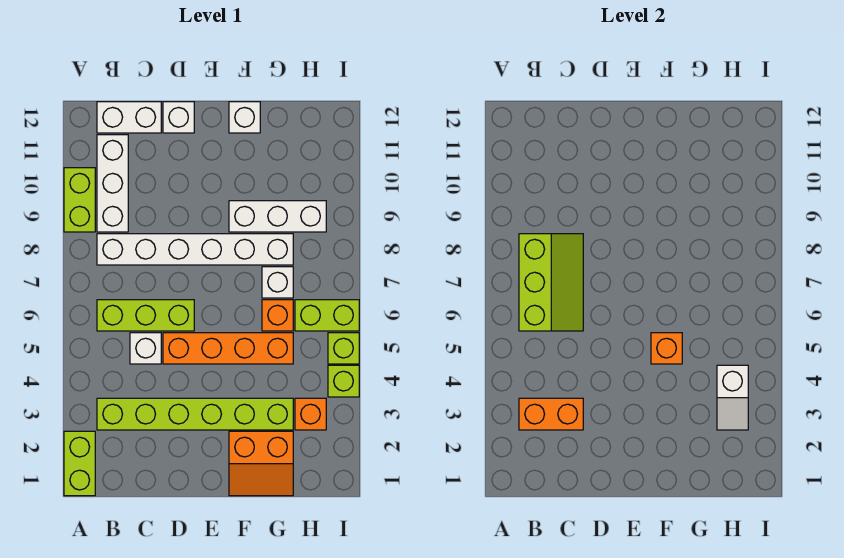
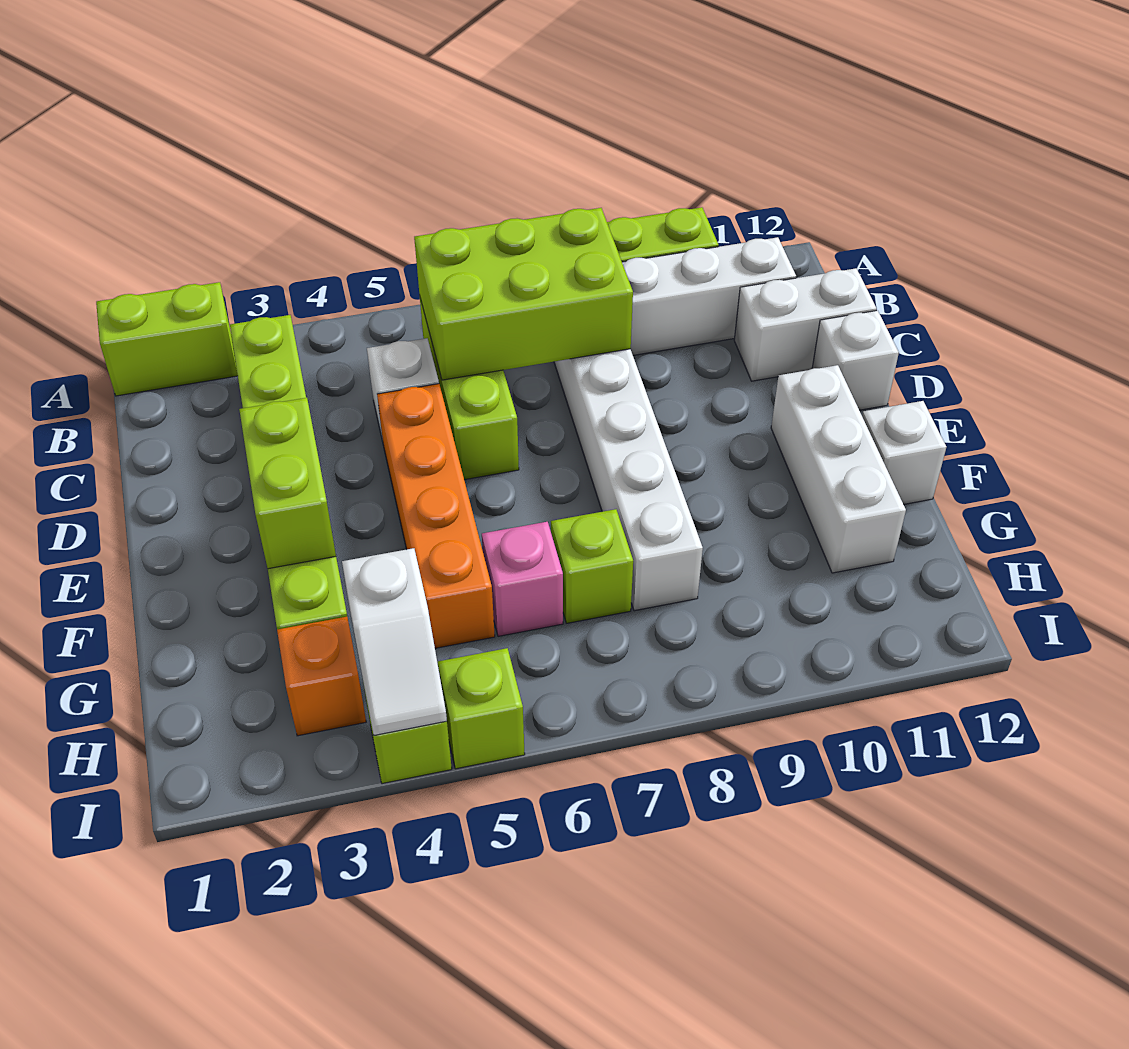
orange brick B3:C3 level 2 -> none
lime slope B6:C8 level 2 top B -> lime brick B6:C8 level 2
white brick B12:C12 level 1 -> white brick C11:C12 level 1
orange slope F1:G2 level 1 top 2 -> none
orange brick F5 level 2 -> none
white brick F9:H9 level 1 -> white brick E11:G11 level 1
orange brick G6 level 1 -> pink brick G6 level 1
white brick G7 level 1 -> lime brick G7 level 1
white slope H3:H4 level 2 top 4 -> white slope H4:I4 level 2 top H
lime brick H6:I6 level 1 -> lime brick E3:F3 level 2

